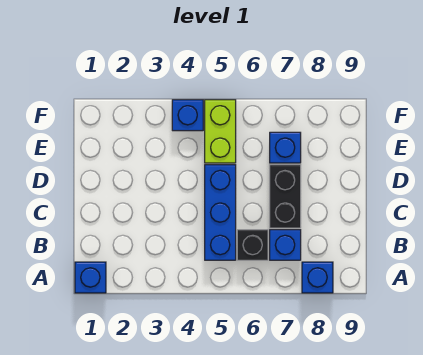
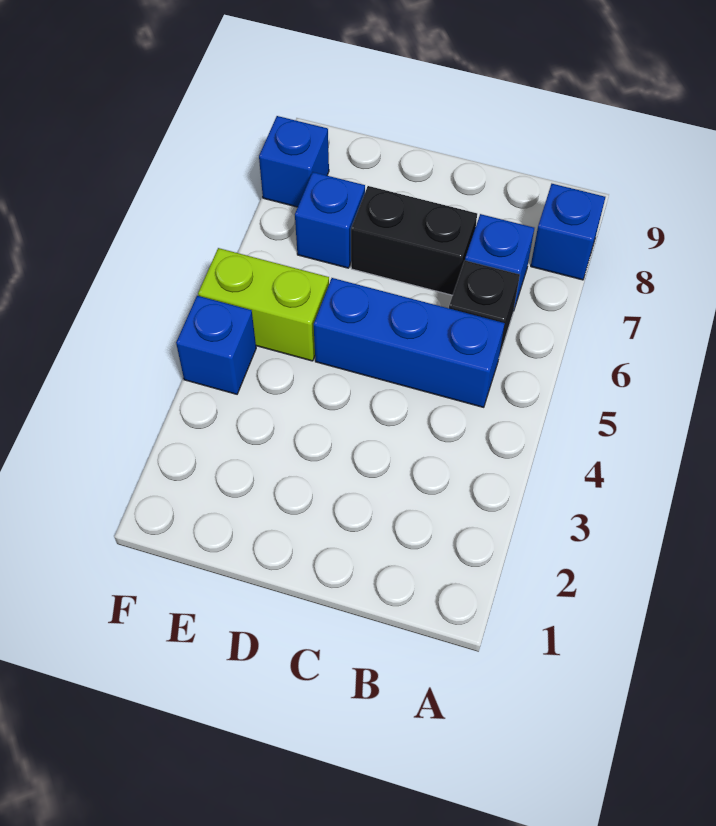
blue brick A1 level 1 -> blue brick F8 level 1

